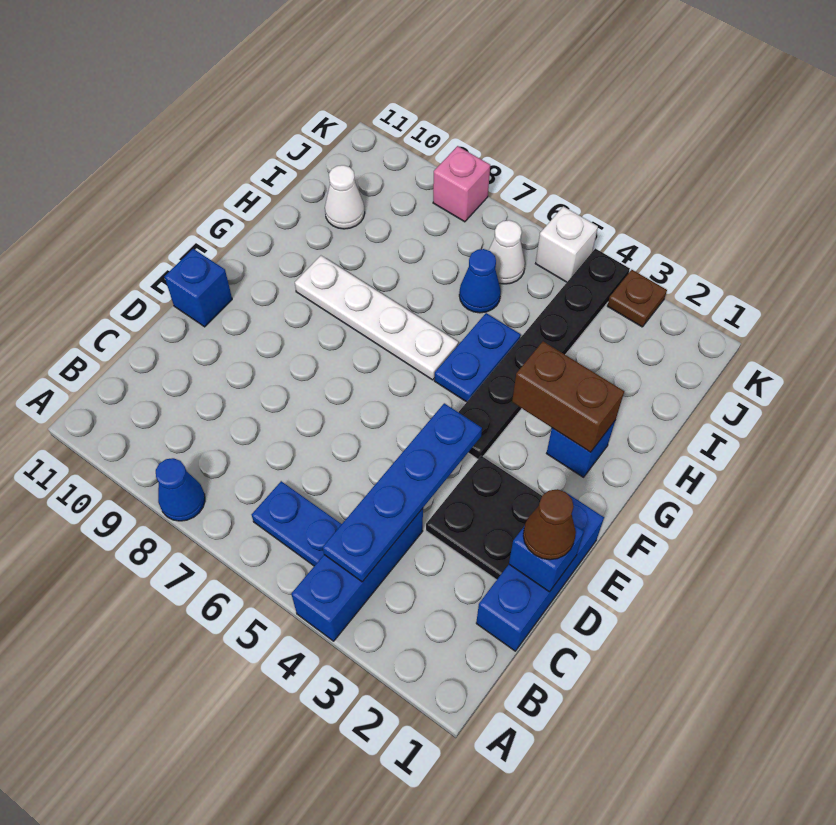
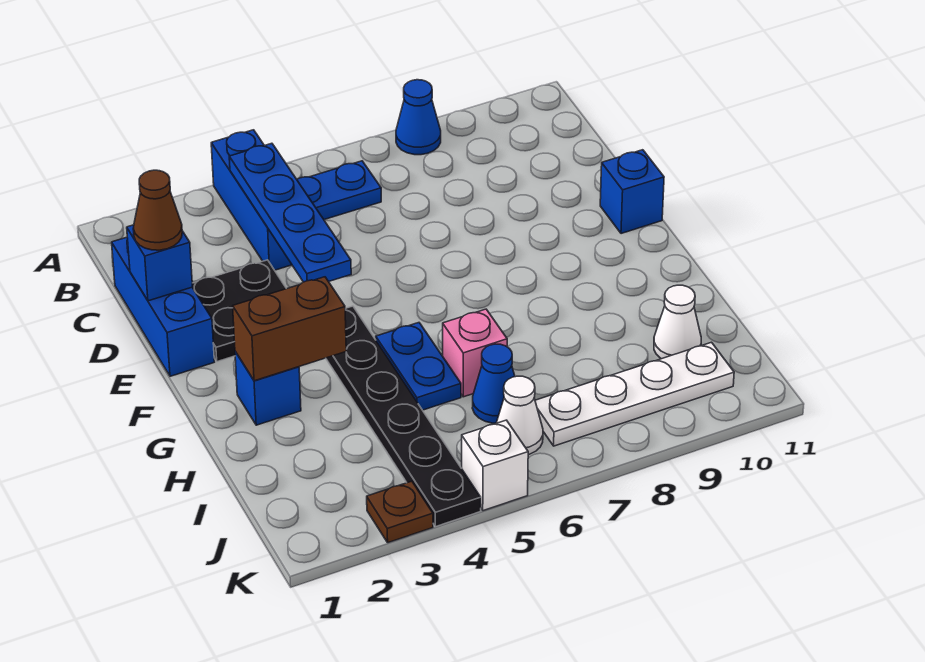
white plate G6:G9 level 1 -> white plate J7:J10 level 1
pink brick K8 level 1 -> pink brick H6 level 1

